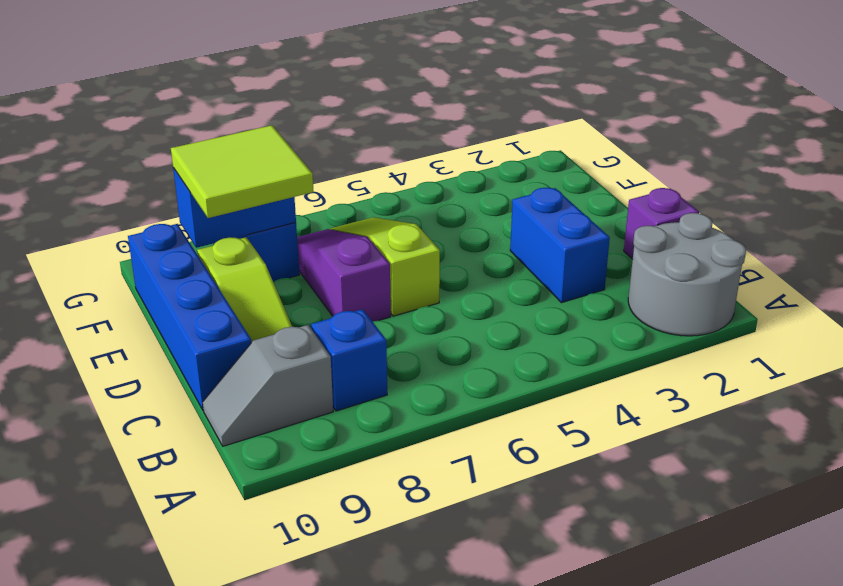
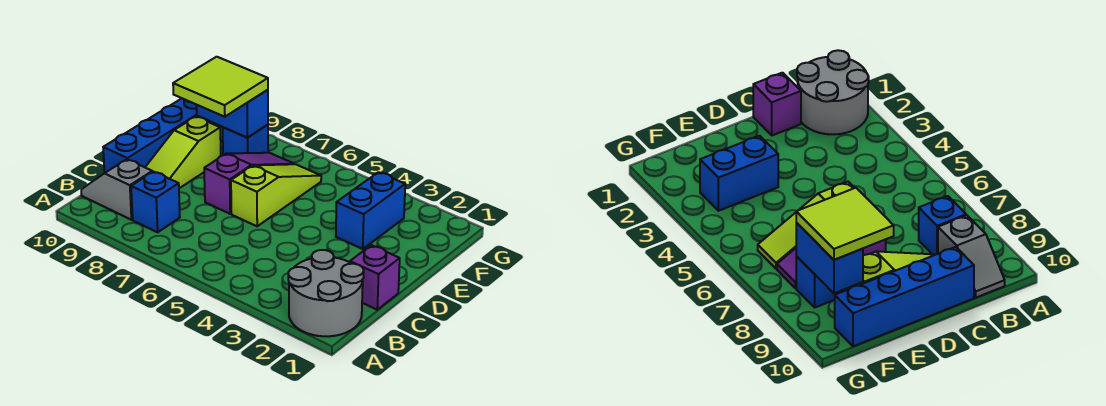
blue brick C3:D3 level 1 -> blue brick E3:F3 level 1

